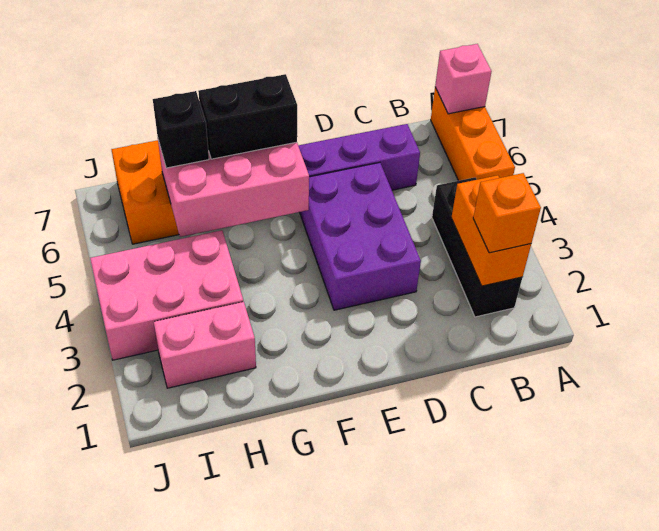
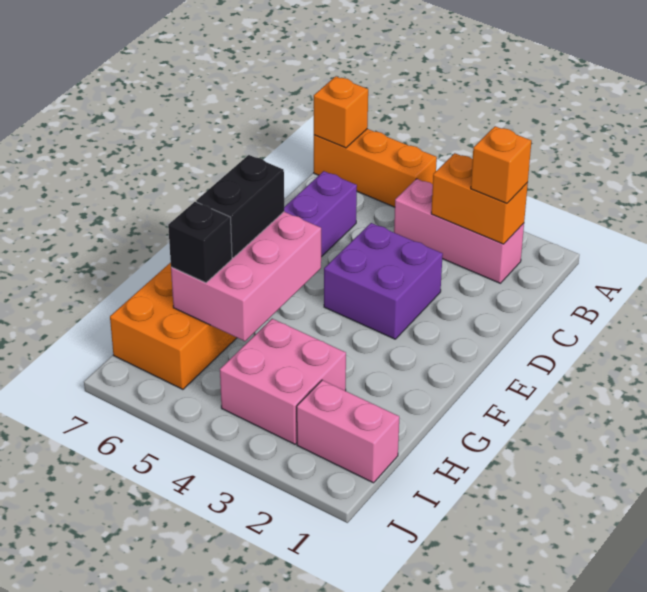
pink brick A7 level 2 -> orange brick A7 level 2
black brick B2:B4 level 1 -> pink brick B2:B4 level 1
purple brick D3:E5 level 1 -> purple brick D3:E4 level 1
pink brick H2:I2 level 1 -> pink brick I1:I2 level 1
pink brick H3:J4 level 1 -> pink brick H3:I4 level 1

